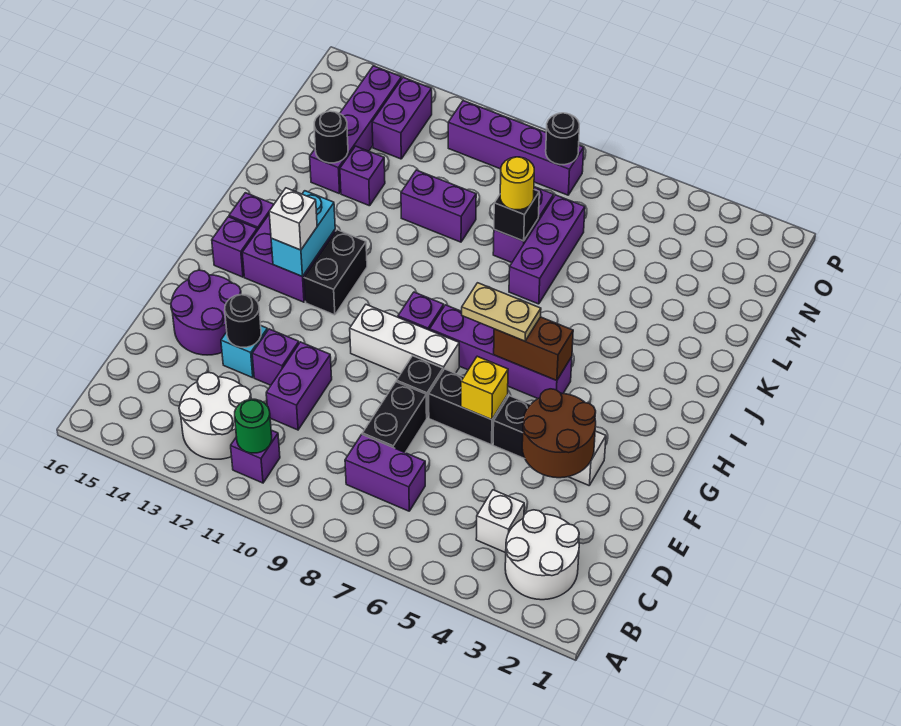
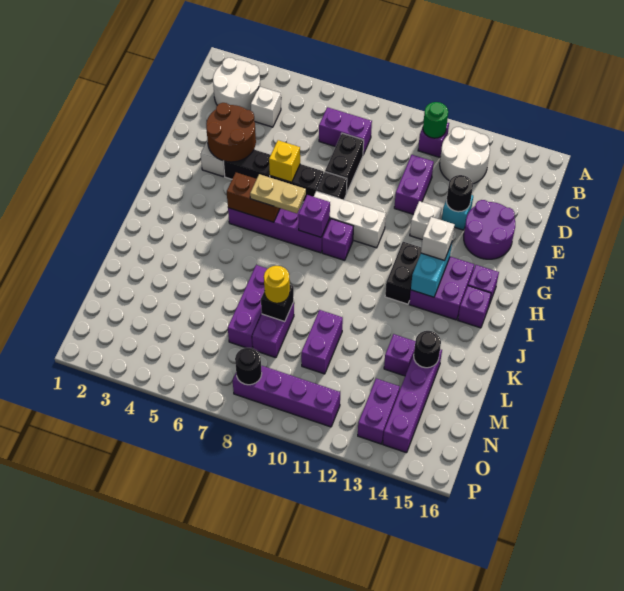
purple brick E12 level 1 -> purple brick H8 level 2
none -> white brick F12 level 1
purple brick L10:L11 level 1 -> purple brick L10:M10 level 1

